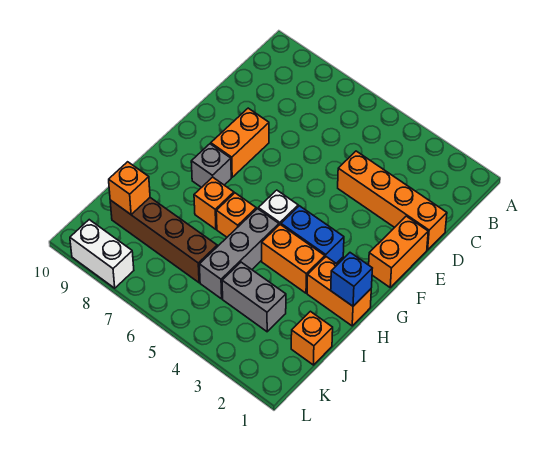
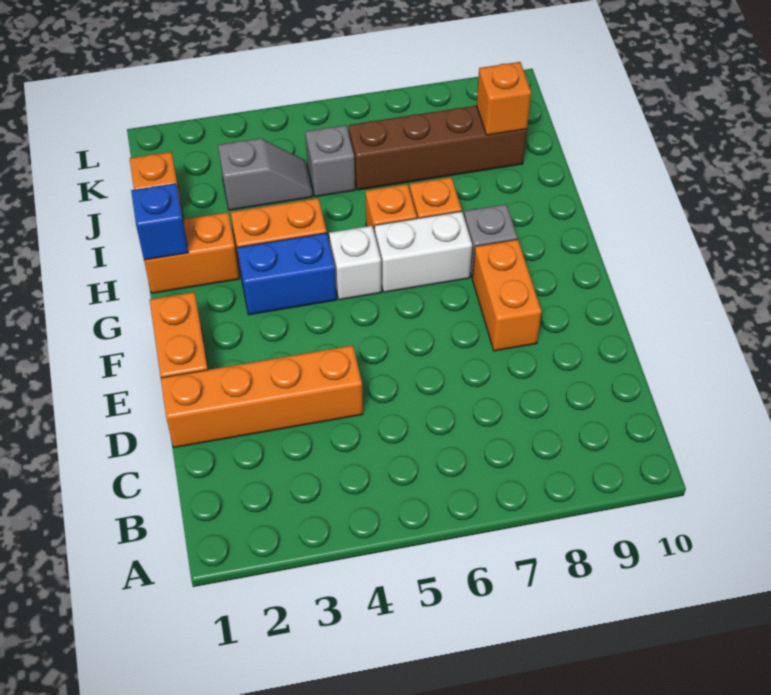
grey brick H5:J5 level 1 -> grey brick J5 level 1
grey brick J3:J4 level 1 -> grey slope J3:J4 level 1 top 3
white brick L8:L9 level 1 -> white brick G6:G7 level 1

